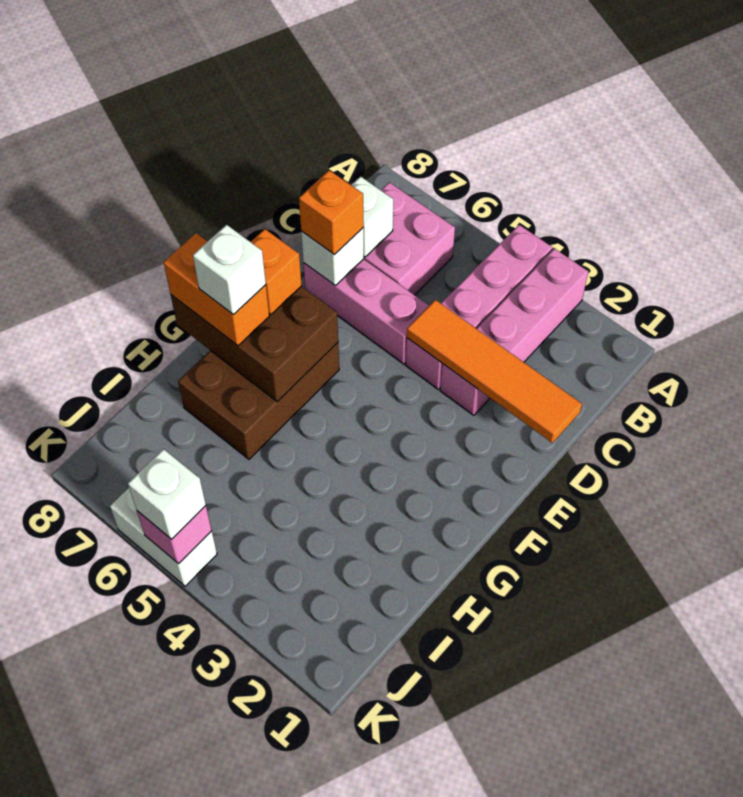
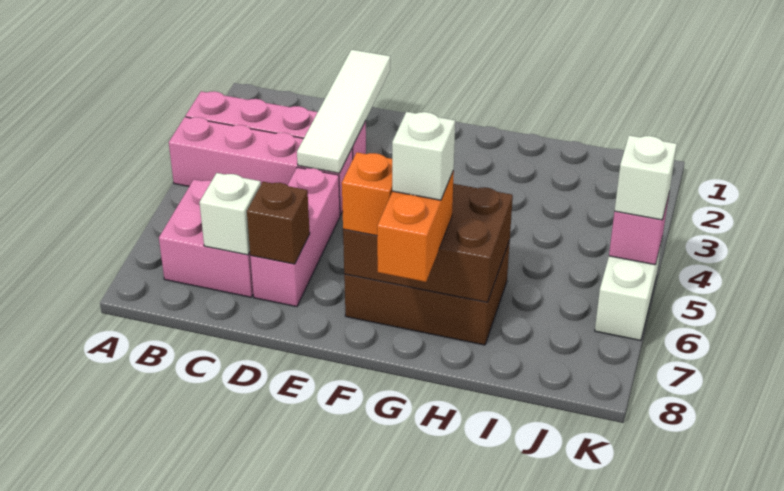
orange tile D1:D4 level 2 -> white tile D1:D4 level 2
white brick D7 level 2 -> brown brick D7 level 2
orange brick D7 level 3 -> none
brown brick F6:G8 level 2 -> brown brick F6:H7 level 2

